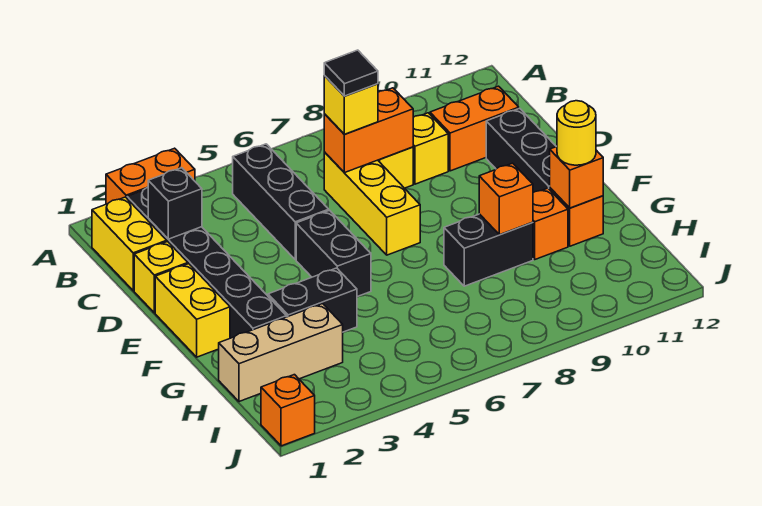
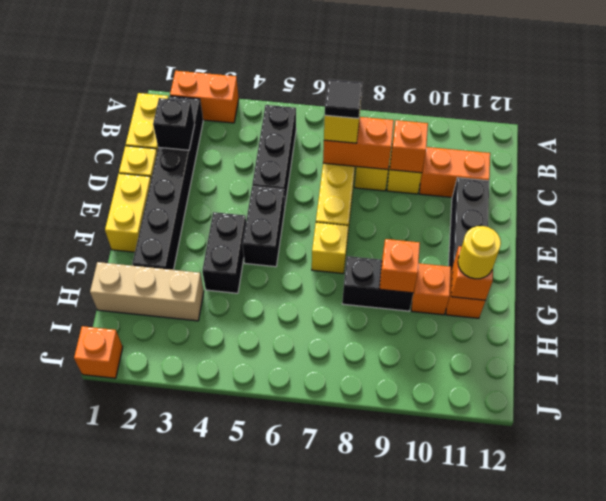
none -> orange brick C9 level 2
none -> yellow brick F7 level 1
black brick G3:G4 level 1 -> black brick F4:G4 level 1

